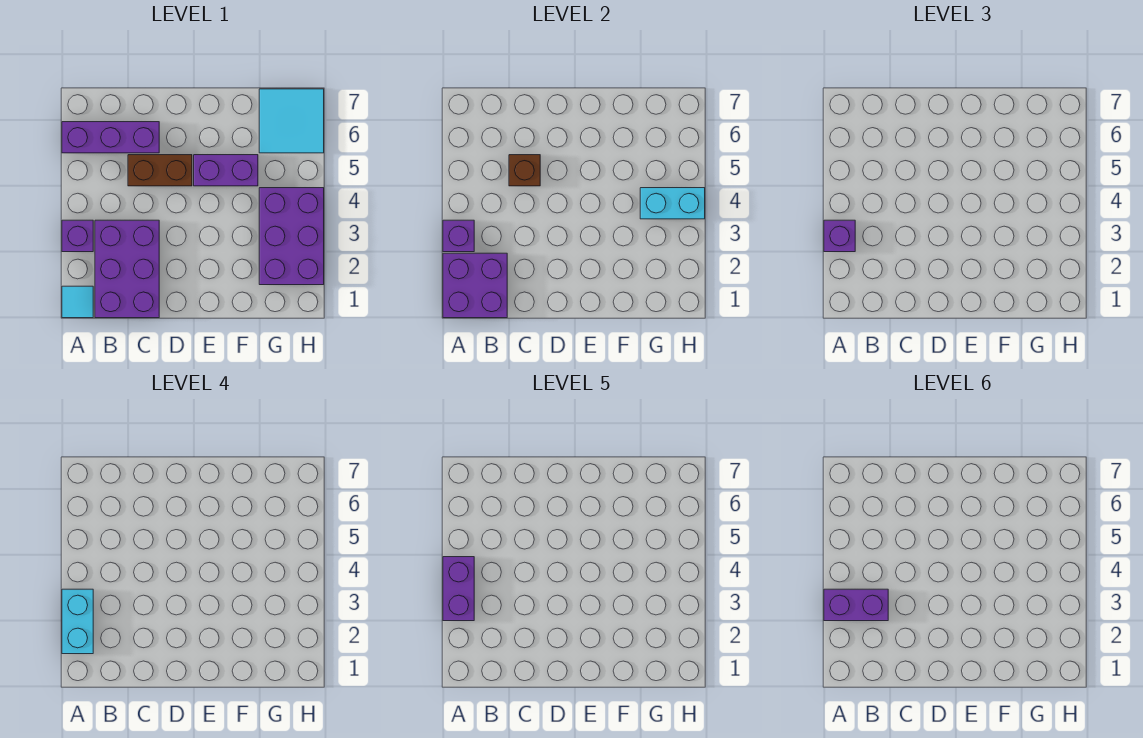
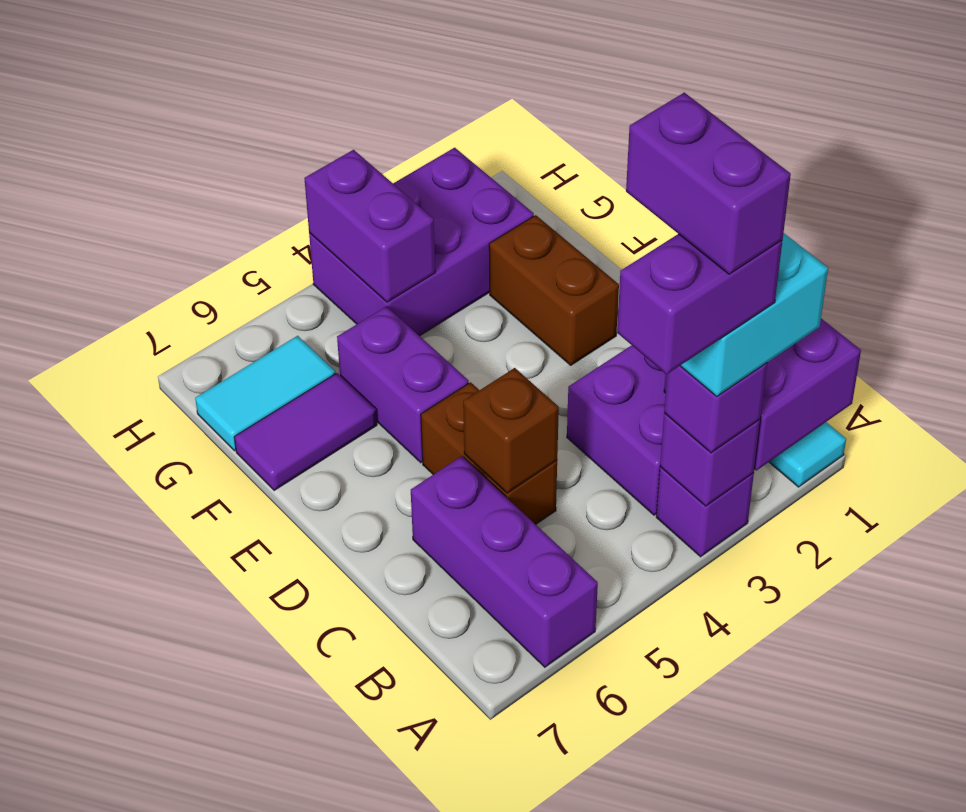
none -> brown brick E2:F2 level 1
none -> purple tile F6:F7 level 1
cyan brick G4:H4 level 2 -> purple brick G4:H4 level 2
cyan tile G6:H7 level 1 -> cyan tile G6:G7 level 1

